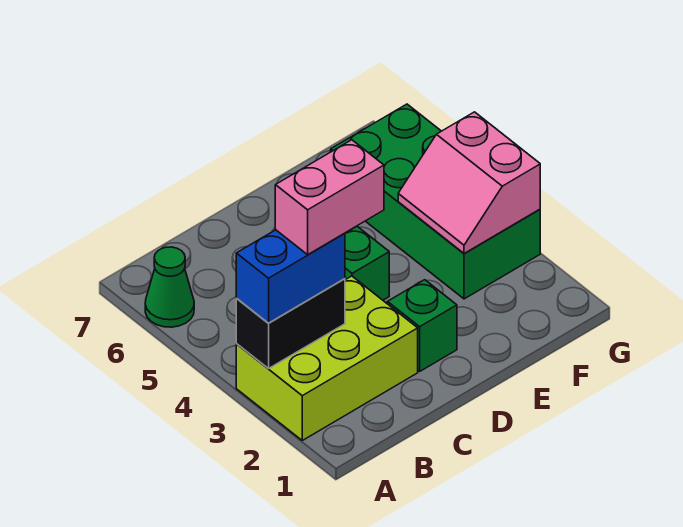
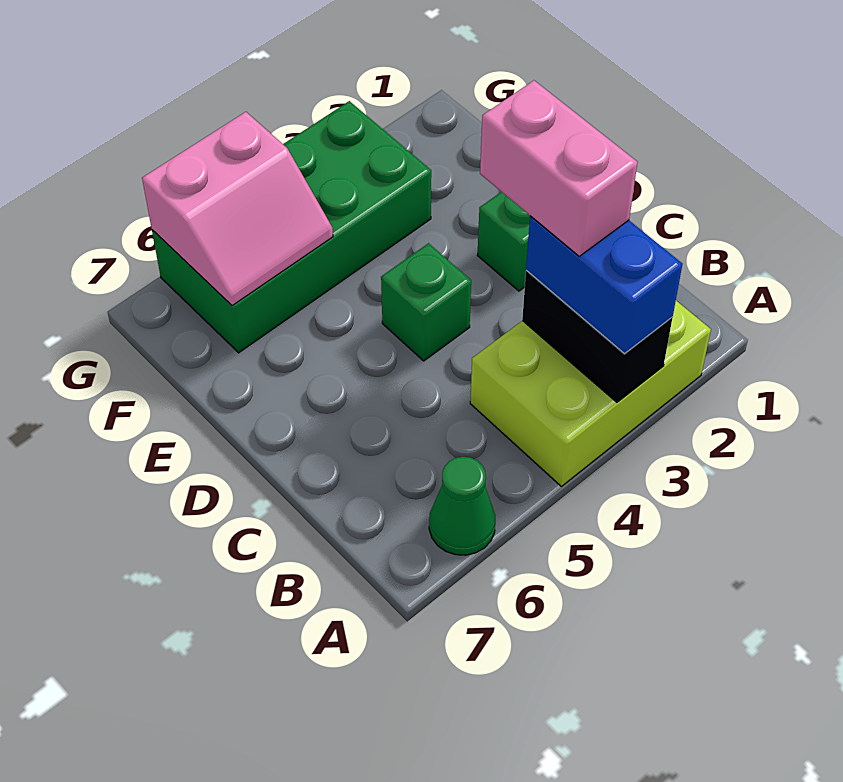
lime brick A2:C3 level 1 -> lime brick A2:B4 level 1
pink slope F3:G4 level 2 top G -> pink slope F5:G6 level 2 top G

